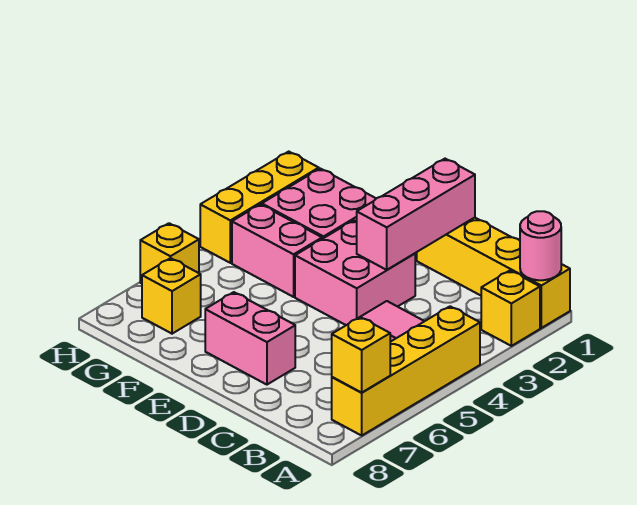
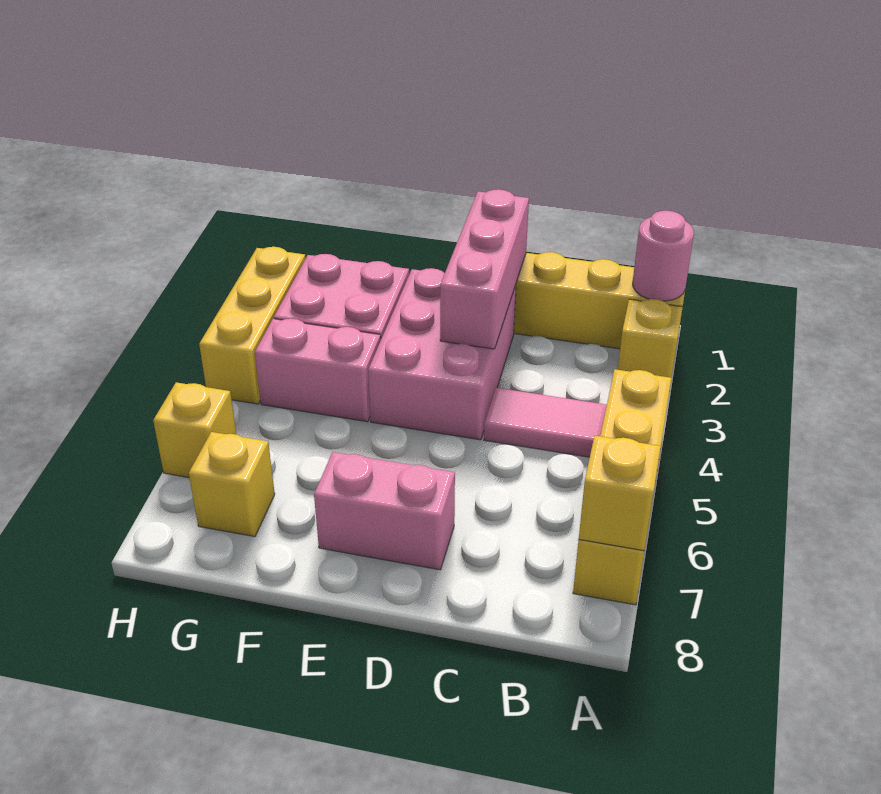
pink brick D3:E4 level 1 -> pink brick D2:E4 level 1

